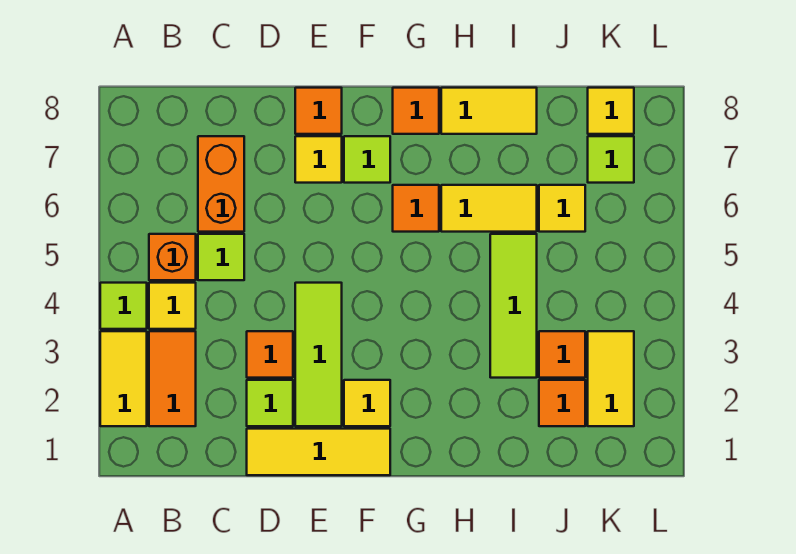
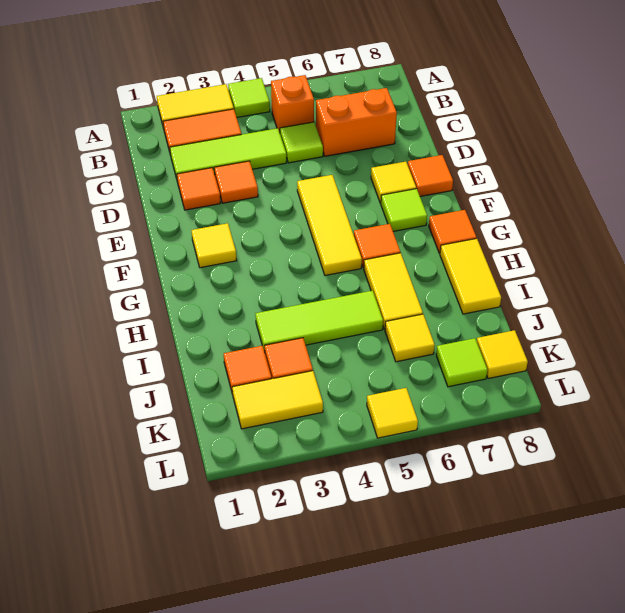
yellow tile B4 level 1 -> yellow tile L5 level 1
yellow tile D1:F1 level 1 -> yellow tile E5:G5 level 1
lime tile D2 level 1 -> orange tile D2 level 1
lime tile E2:E4 level 1 -> lime tile C2:C4 level 1

